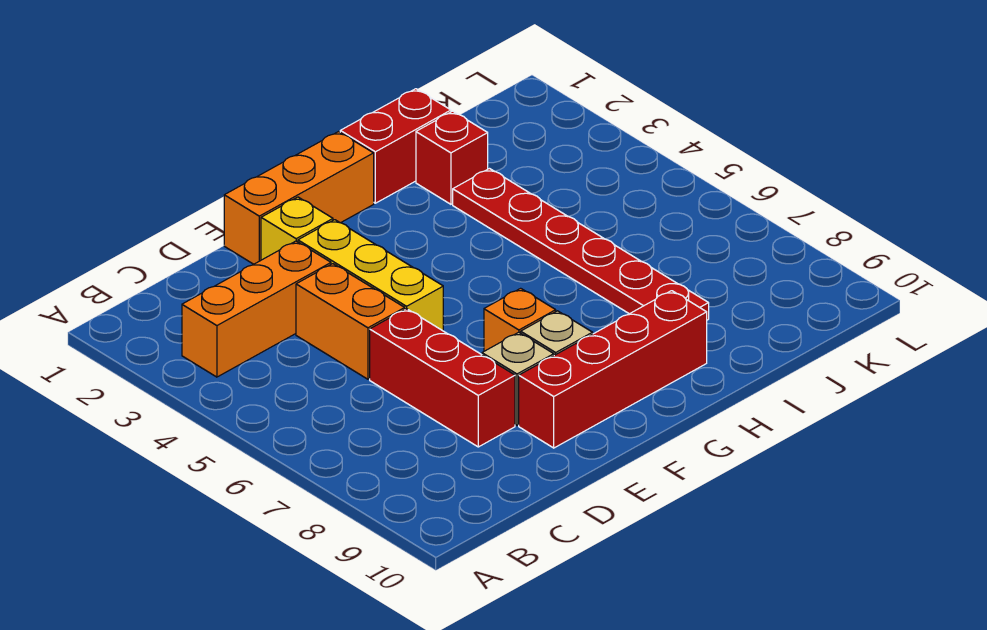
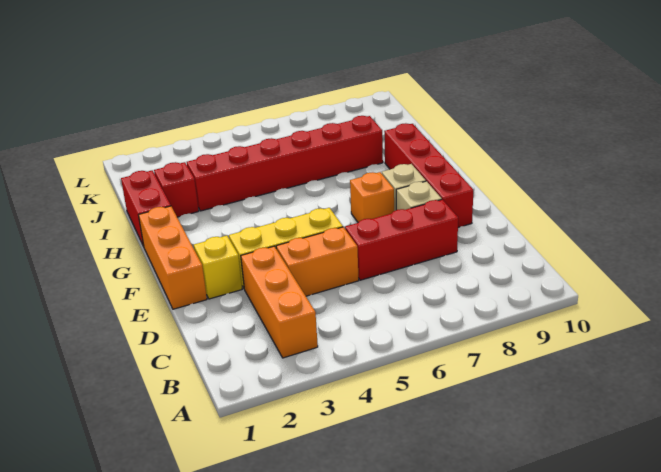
red plate I3:I8 level 1 -> red brick I3:I8 level 1

